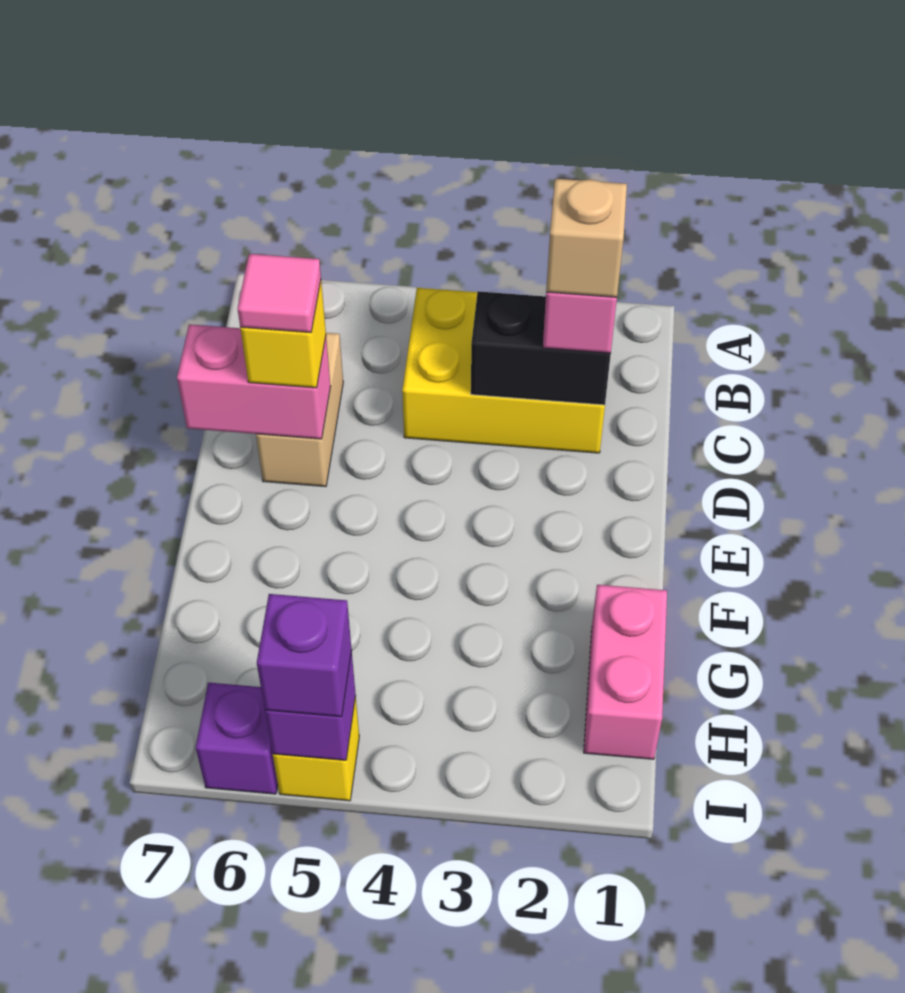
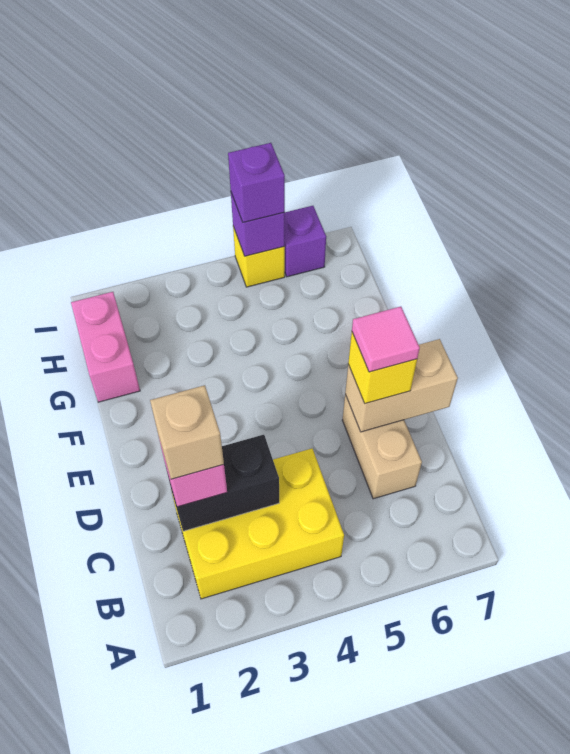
pink brick D6:D7 level 2 -> tan brick D6:D7 level 2

